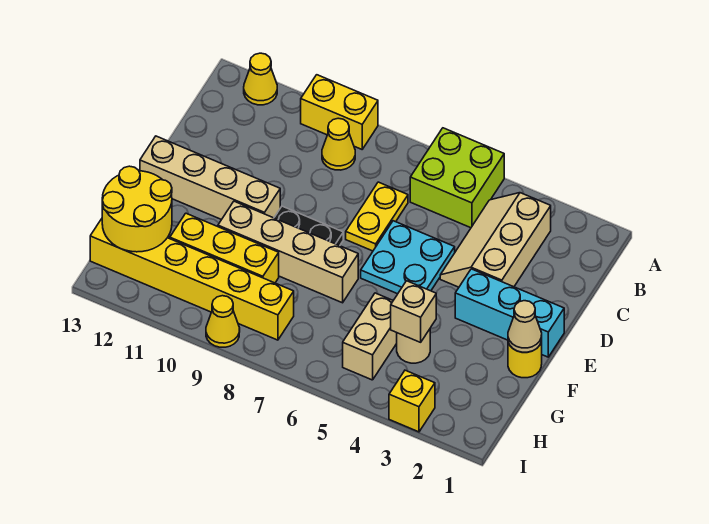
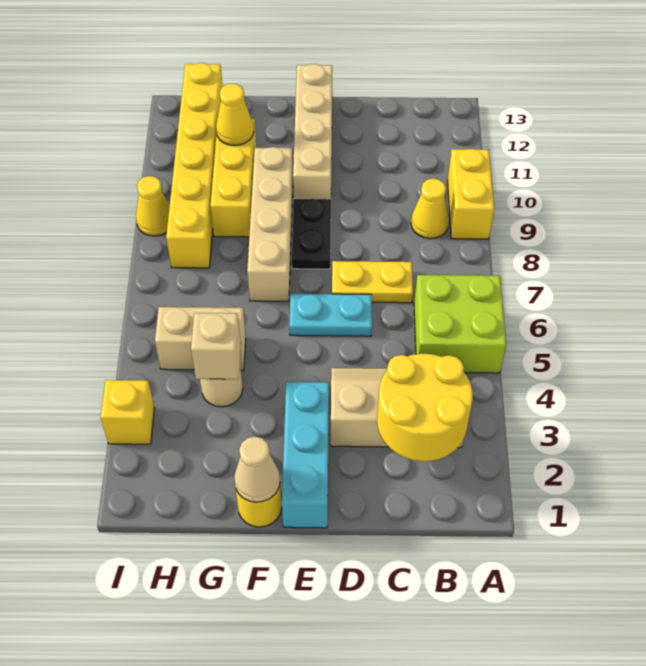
yellow cone A12 level 1 -> yellow cone G11 level 2
cyan plate D5:E6 level 1 -> cyan plate D6:E6 level 1
yellow round brick G12:H13 level 2 -> yellow round brick B2:C3 level 2

